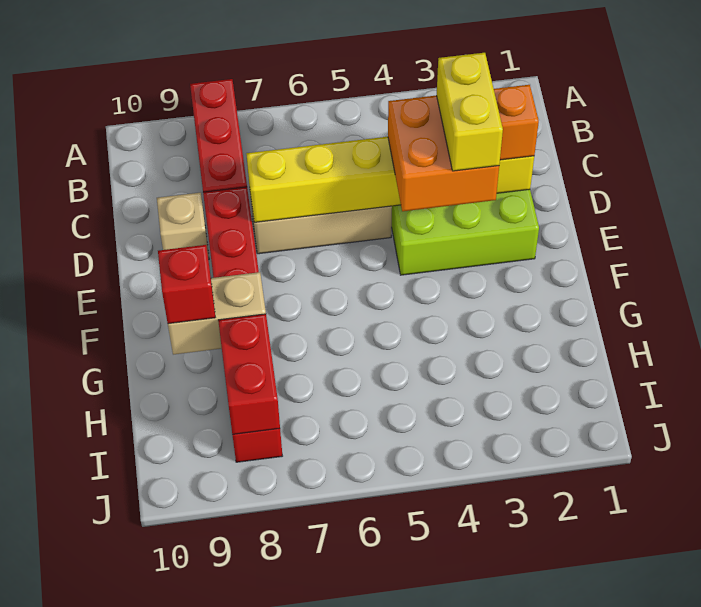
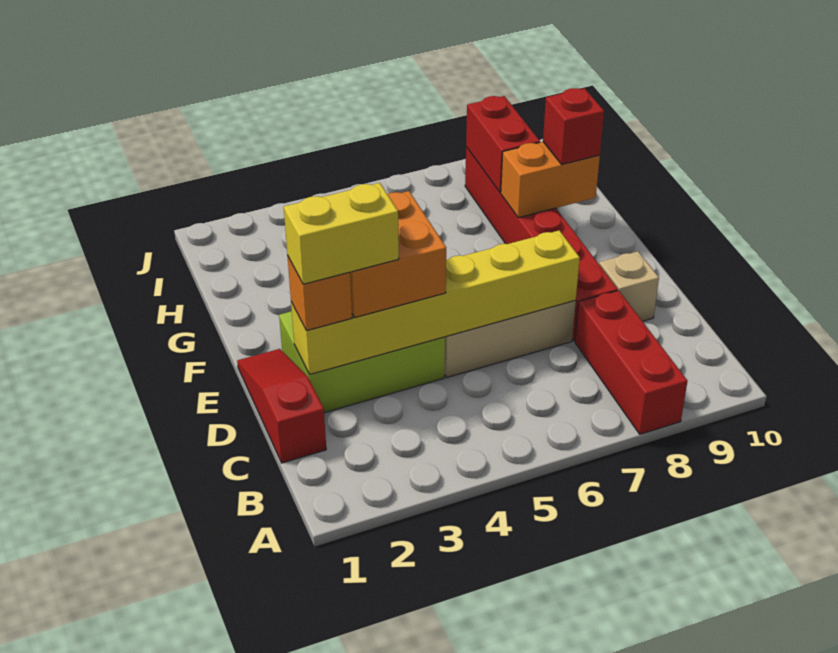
none -> red slope C1:E1 level 1 top C
yellow brick D3:E3 level 4 -> yellow brick D2:D3 level 4
tan brick G8:G9 level 2 -> orange brick G8:G9 level 2

